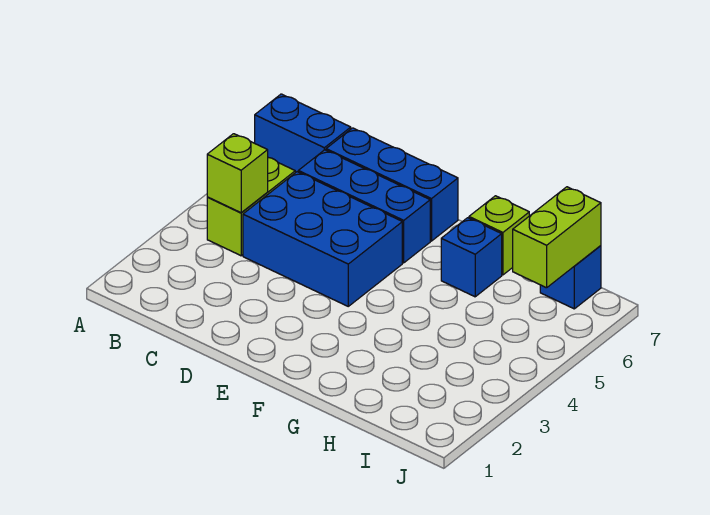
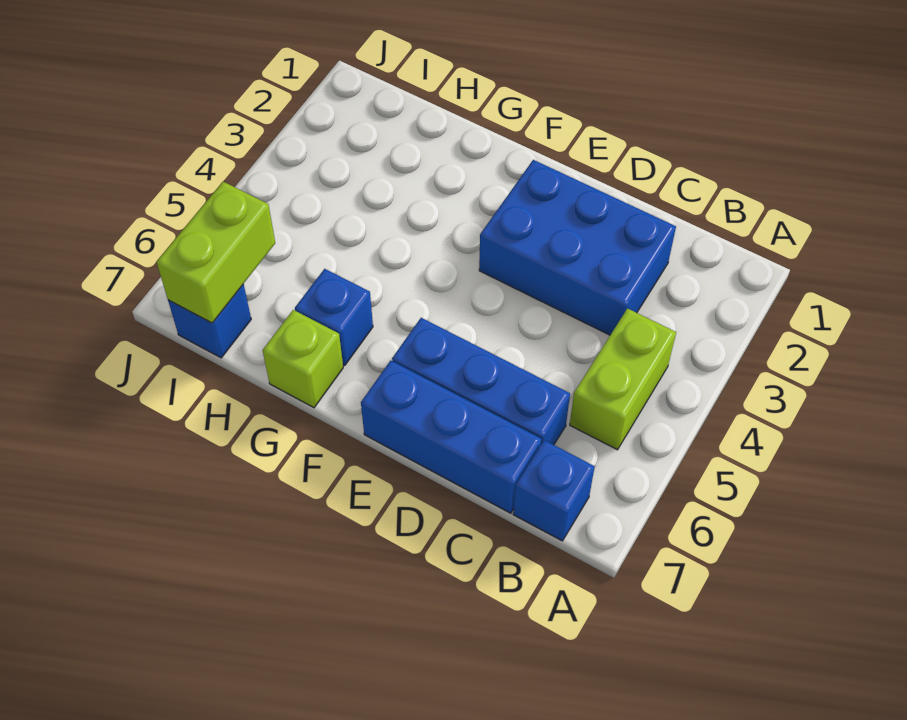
blue brick A7:B7 level 1 -> blue brick B7 level 1
lime brick B4 level 2 -> none
blue brick C4:E5 level 1 -> blue brick C2:E3 level 1

